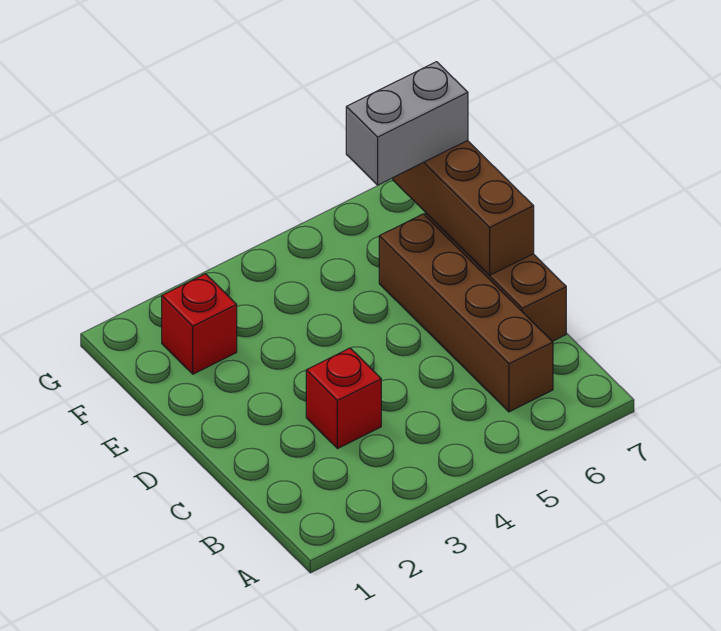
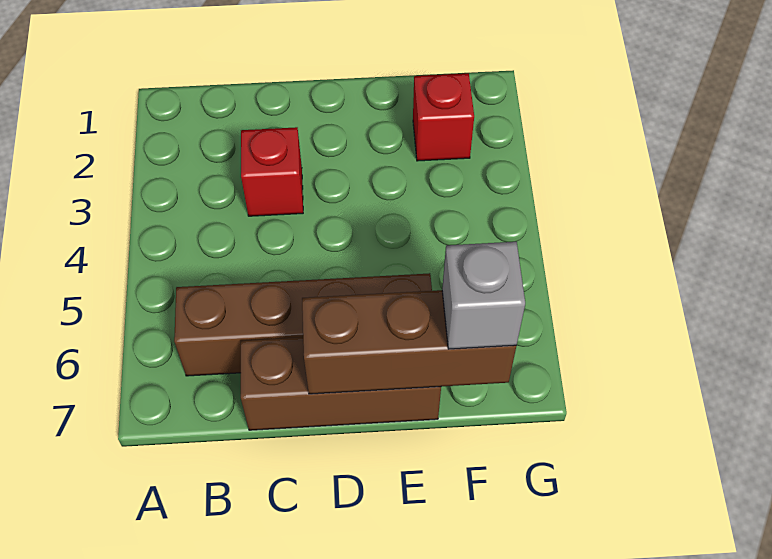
grey brick F6:F7 level 3 -> grey brick F7 level 3

